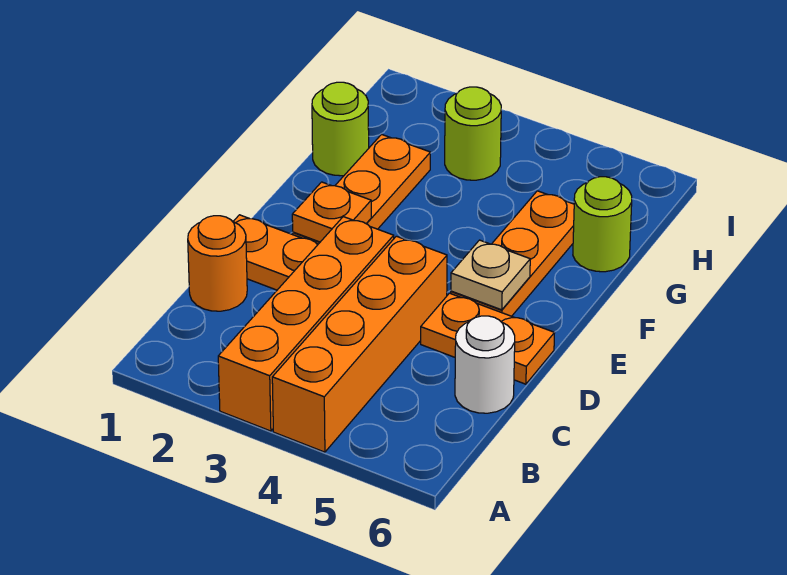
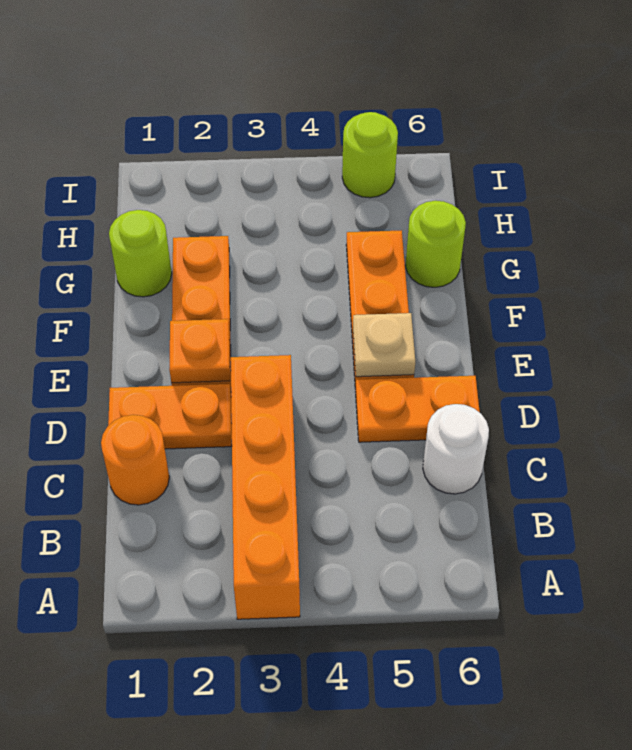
orange brick A4:D4 level 1 -> none
lime round brick H3 level 1 -> lime round brick I5 level 1

